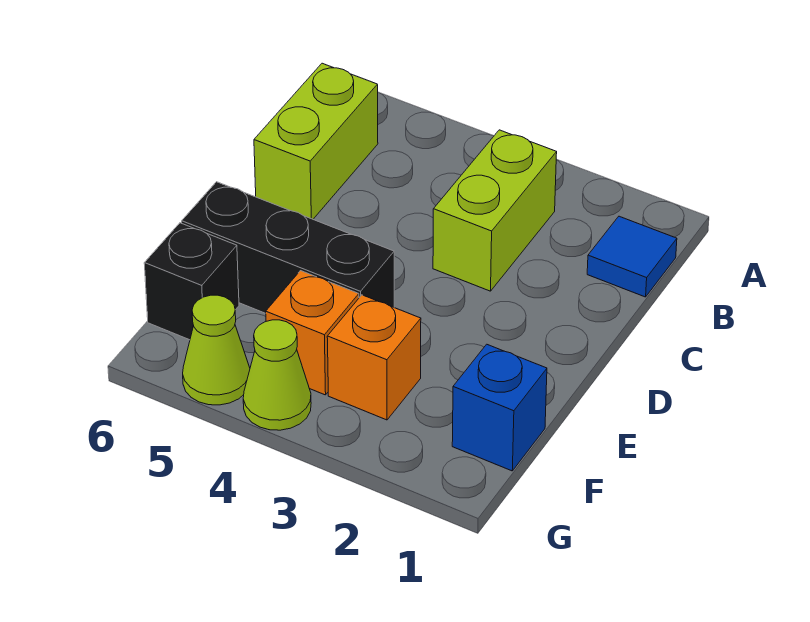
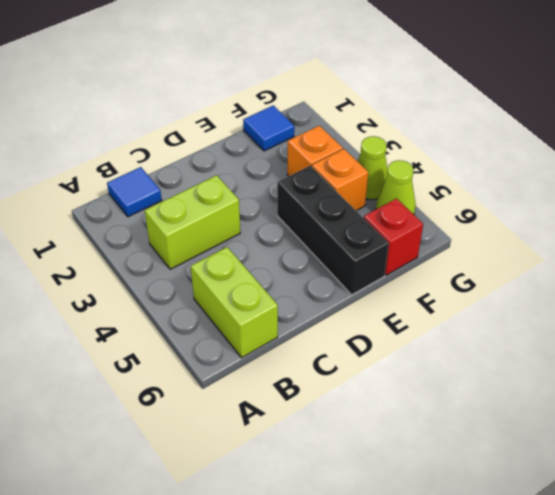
lime brick B6:C6 level 1 -> lime brick B5:B6 level 1
blue brick F1 level 1 -> blue tile F1 level 1
black brick F6 level 1 -> red brick F6 level 1

